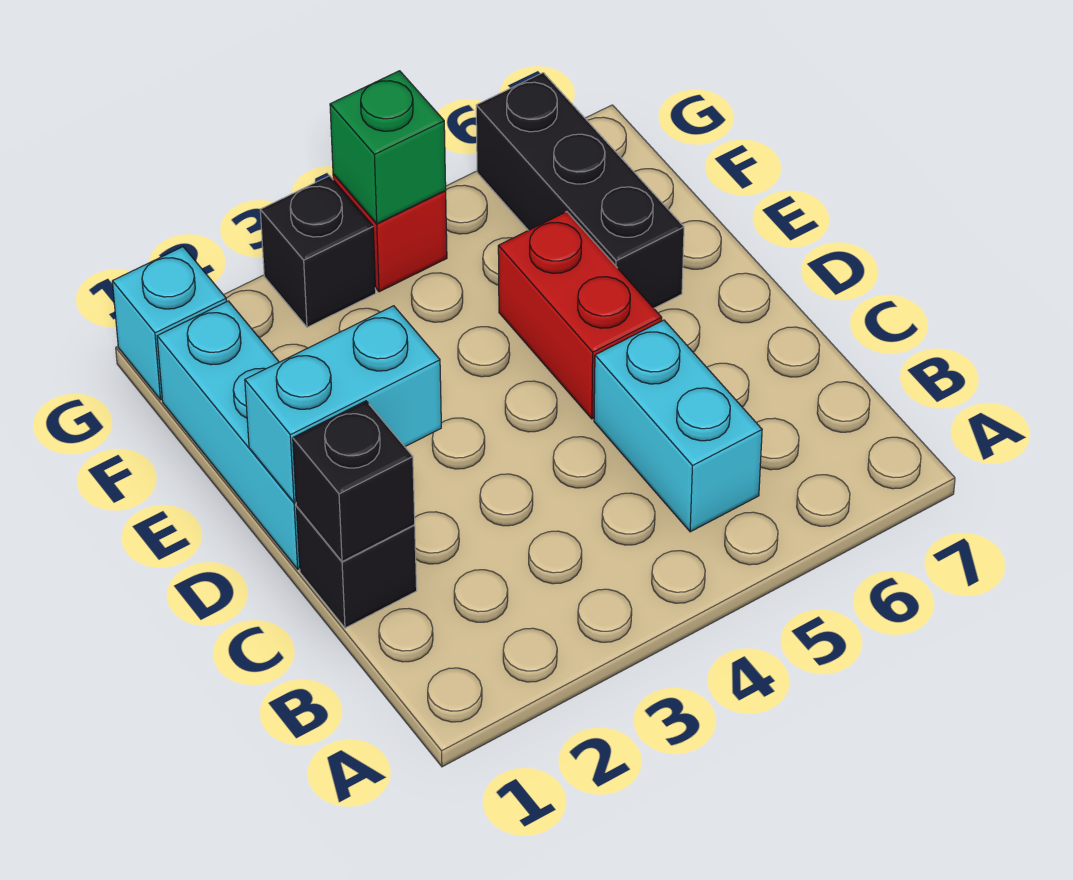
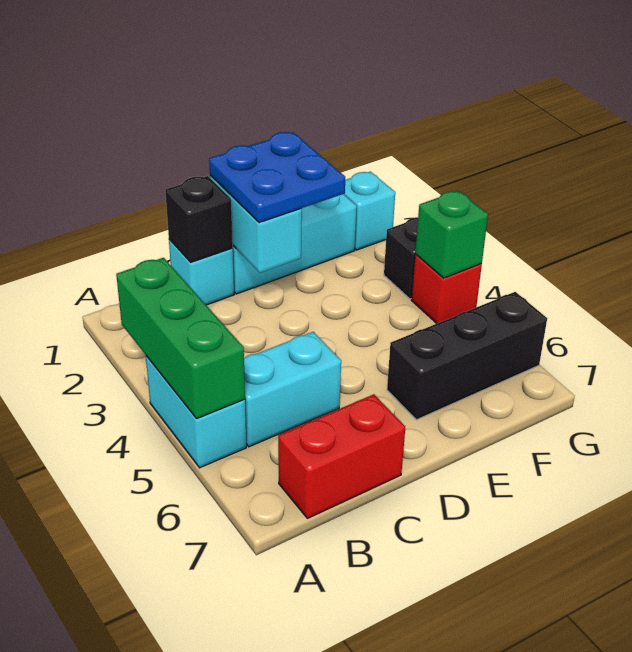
none -> green brick A3:A5 level 2
none -> cyan brick A4:A5 level 1
black brick C1 level 1 -> cyan brick C1 level 1
none -> blue plate D1:E2 level 3
red brick D5:E5 level 1 -> red brick B7:C7 level 1

